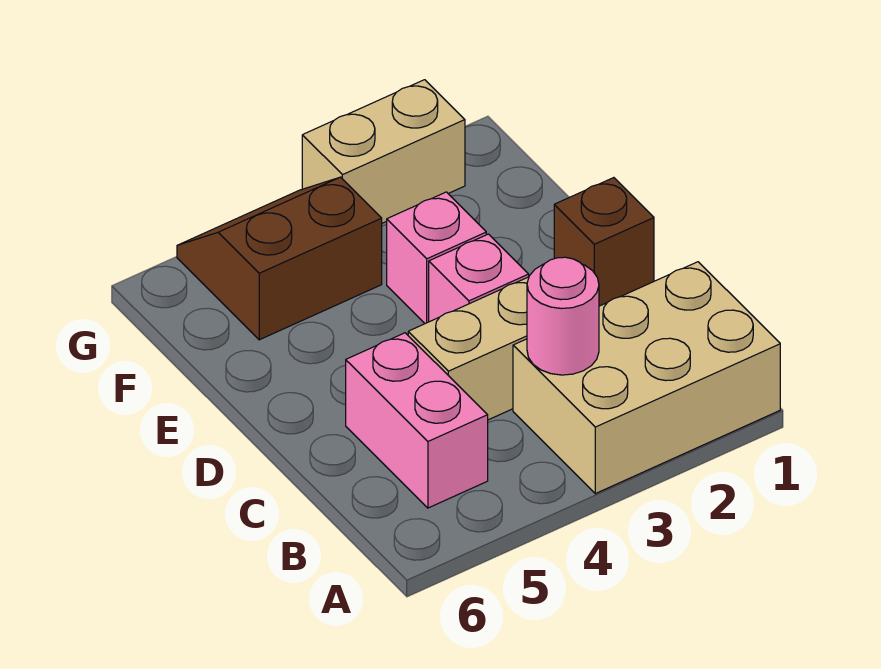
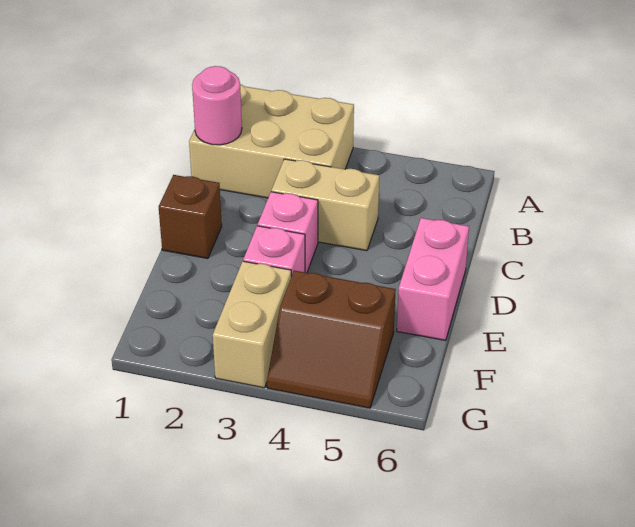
pink round brick B3 level 2 -> pink round brick B1 level 2
pink brick B5:C5 level 1 -> pink brick D6:E6 level 1
tan brick G2:G3 level 1 -> tan brick F3:G3 level 1

